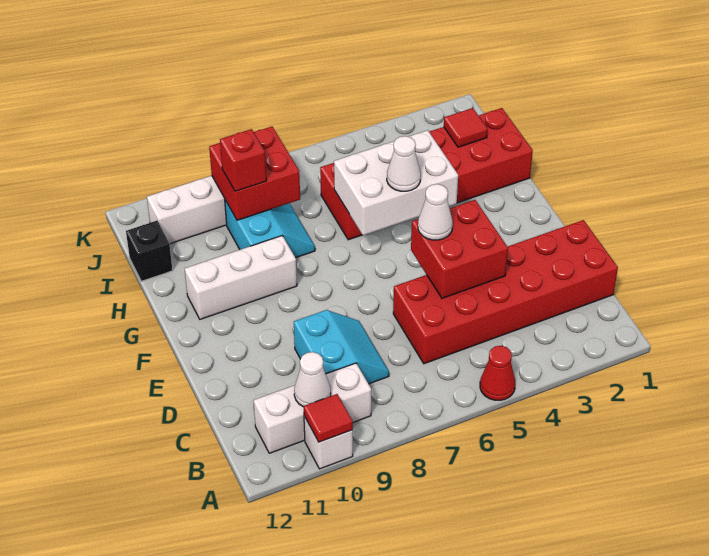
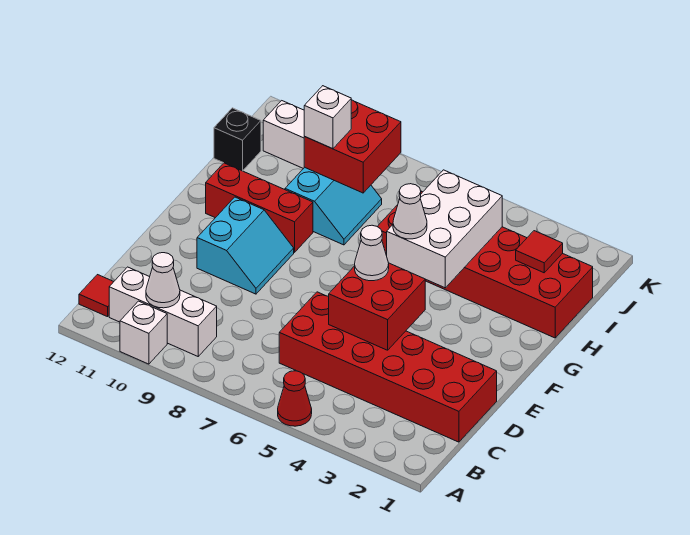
red tile A10 level 2 -> red tile B12 level 1
cyan slope C8:D9 level 1 top 9 -> cyan slope E9:F10 level 1 top 10
white brick G4:H6 level 2 -> white brick G4:I5 level 2
white brick G9:G11 level 1 -> red brick G9:G11 level 1
red brick I9 level 3 -> white brick I9 level 3

